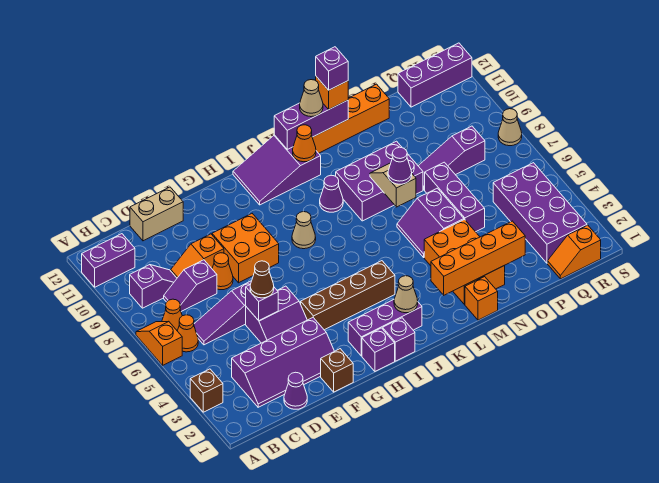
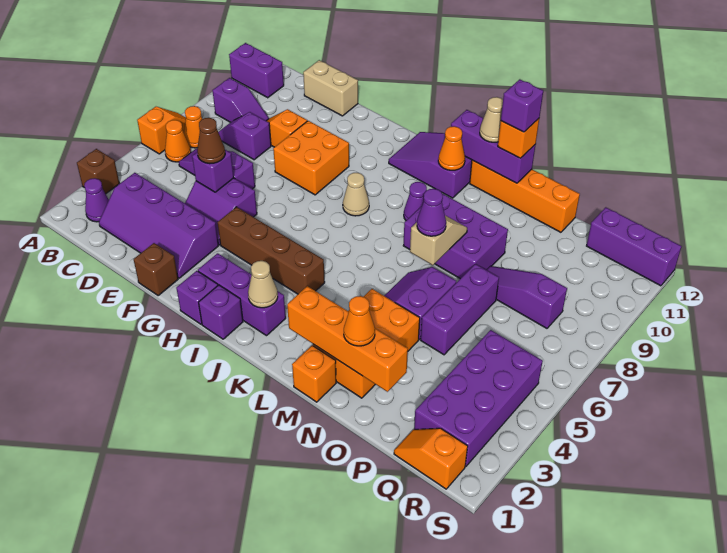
purple cone D1 level 1 -> purple cone B2 level 1
orange cone E8 level 1 -> orange cone N2 level 3
tan cone S8 level 1 -> none

